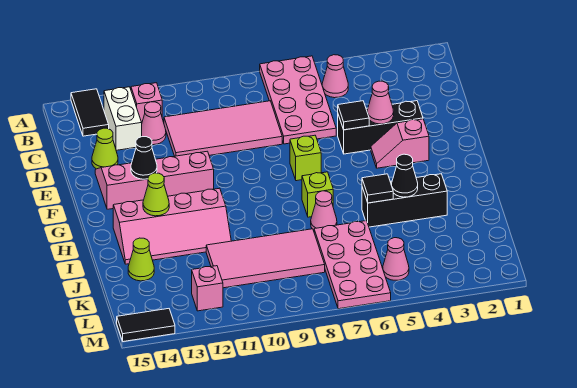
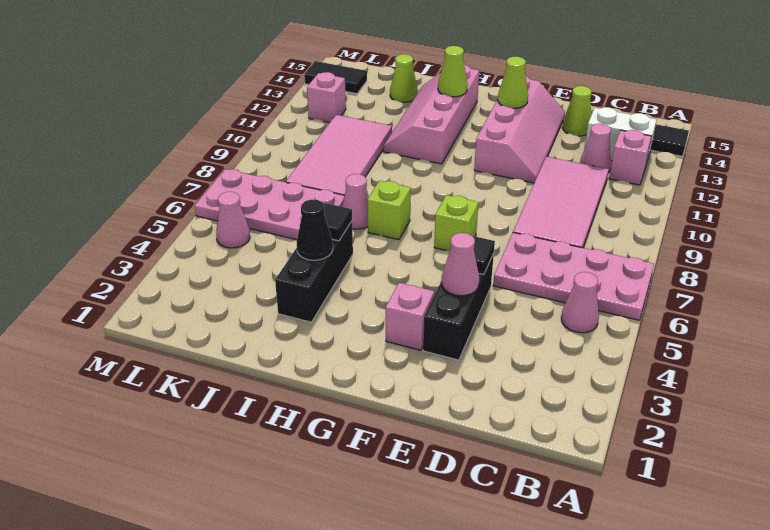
black cone F13 level 2 -> lime cone F13 level 2
black tile M14:M15 level 1 -> black tile L14:M14 level 1

